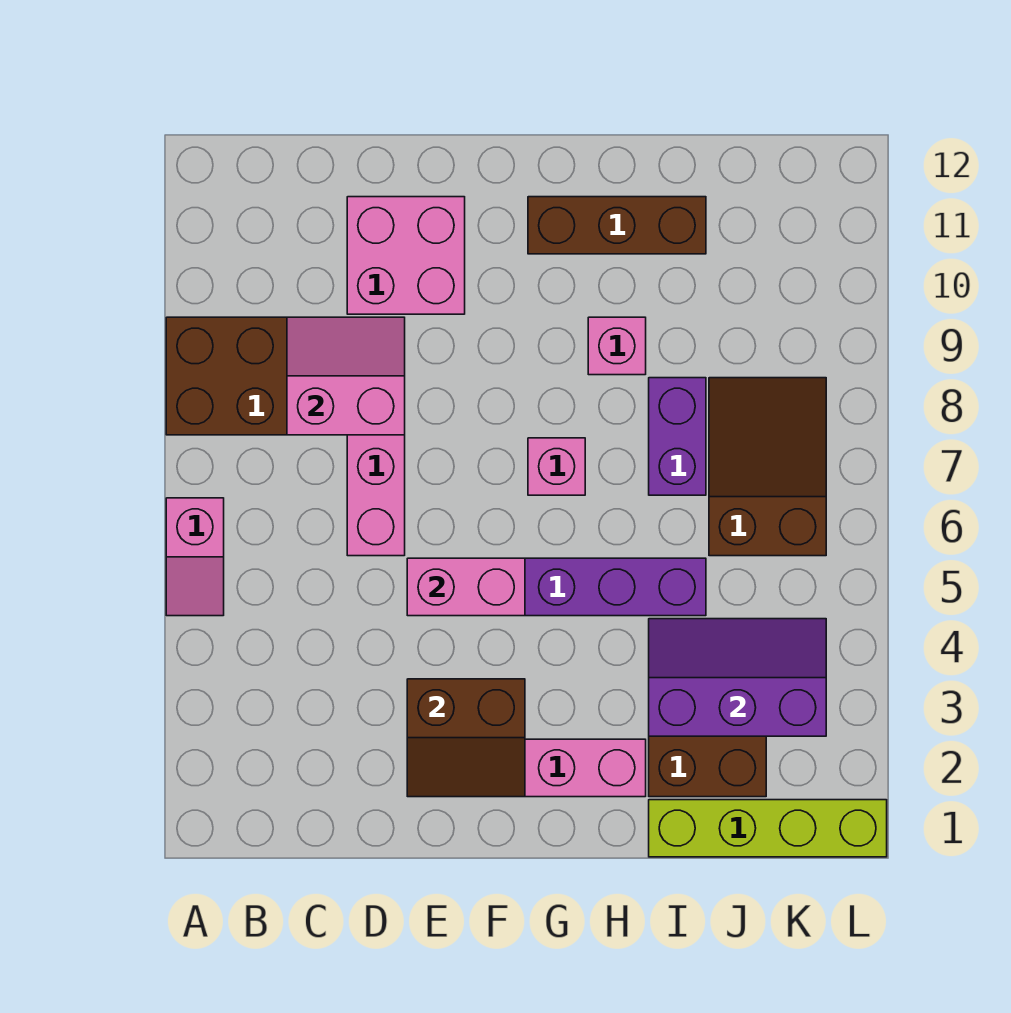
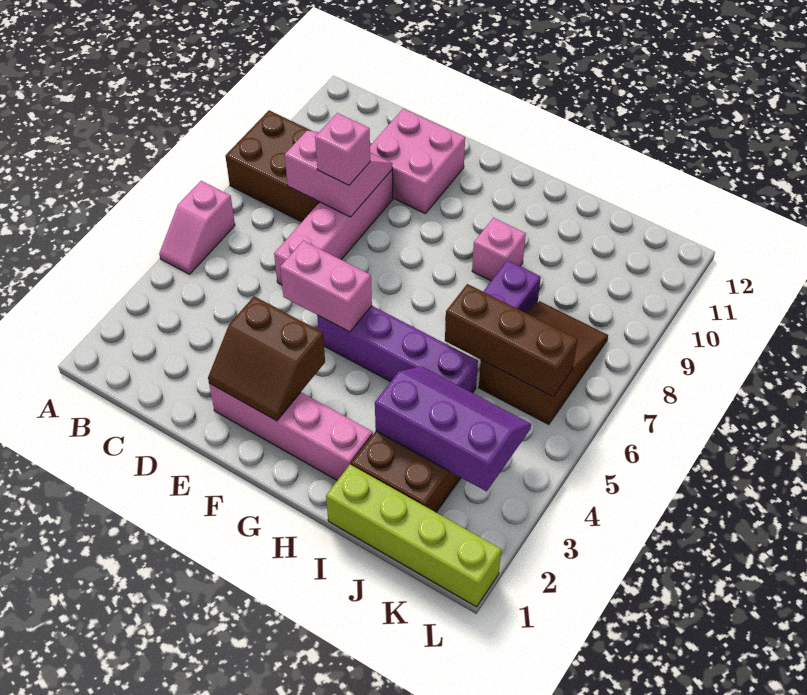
pink brick G7 level 1 -> pink brick D8 level 3
brown brick G11:I11 level 1 -> brown brick I6:K6 level 2

